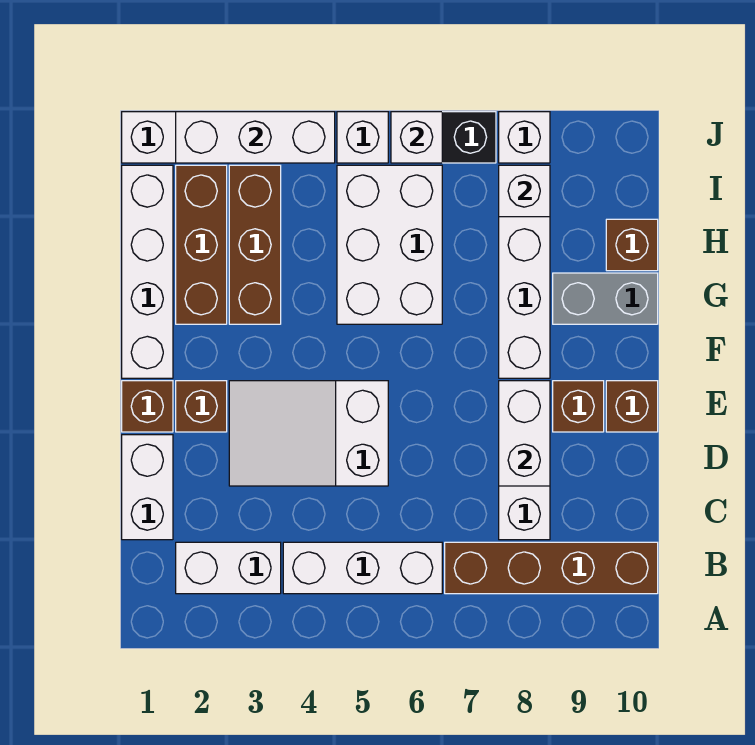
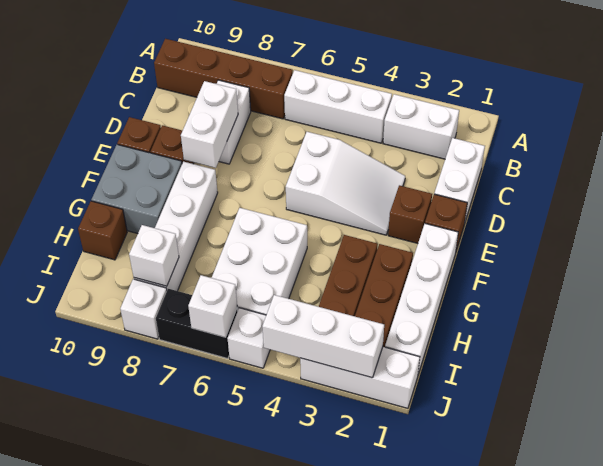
grey brick G9:G10 level 1 -> grey brick F9:G10 level 1

